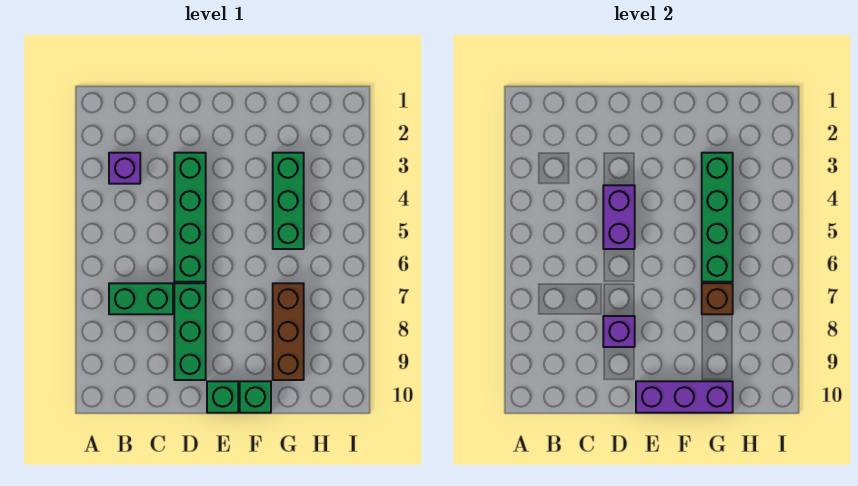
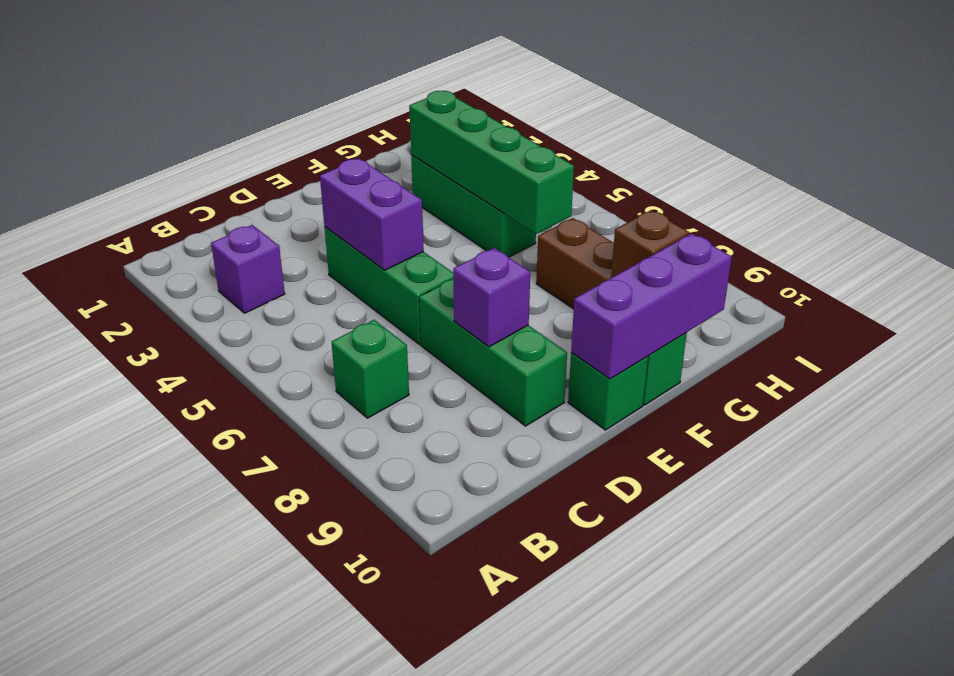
green brick B7:C7 level 1 -> green brick B7 level 1
green brick D3:D6 level 1 -> green brick D4:D6 level 1
brown brick G7 level 2 -> brown brick G9 level 2

